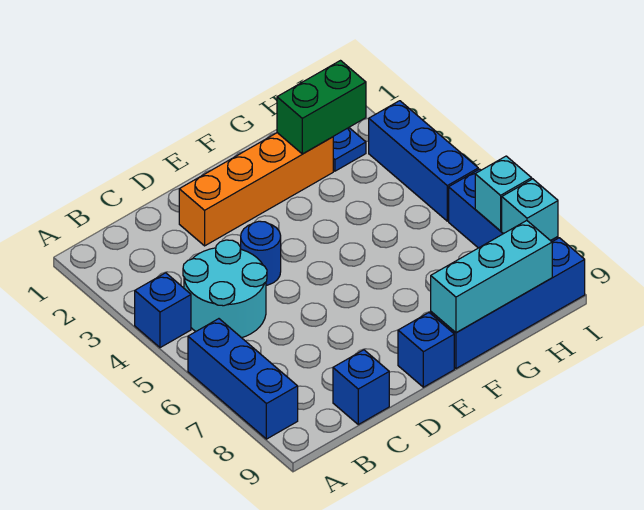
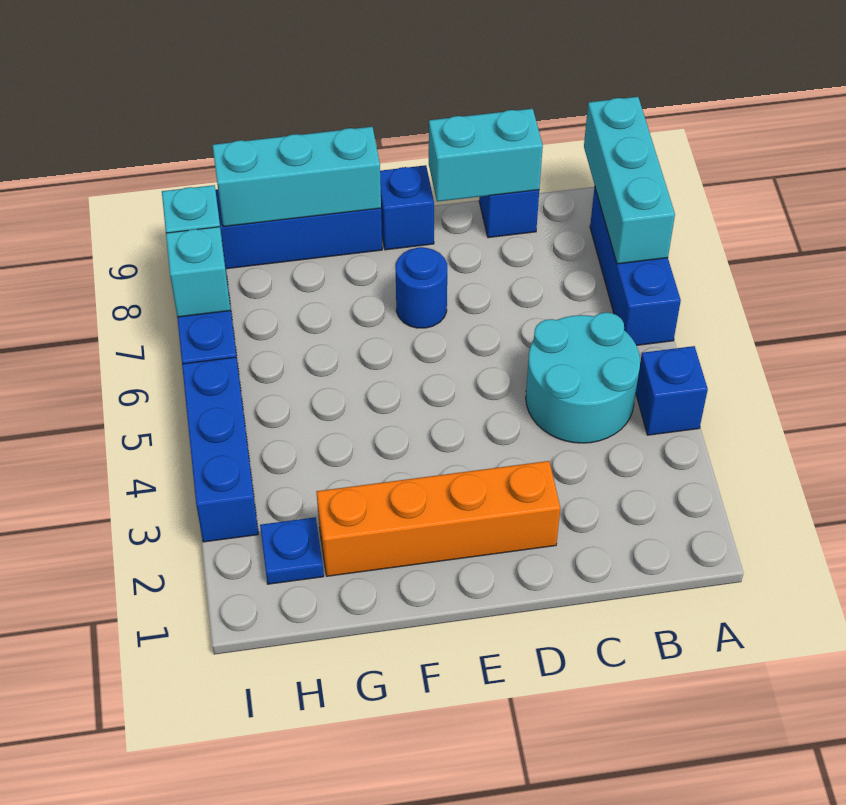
none -> cyan brick A7:A9 level 2
none -> cyan brick C9:D9 level 2
blue round brick D4 level 1 -> blue round brick E7 level 1
green brick G2:H2 level 2 -> none

